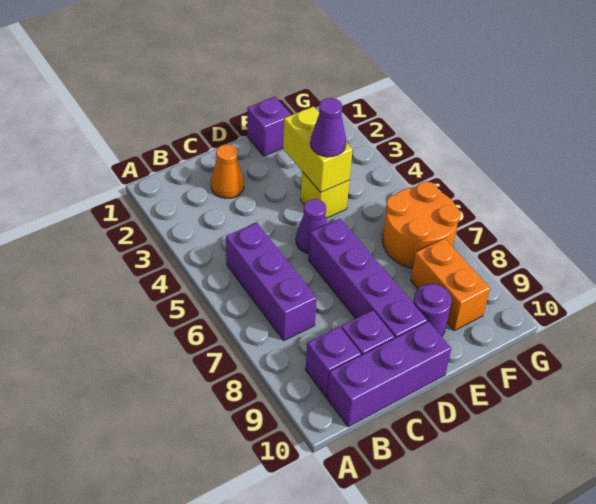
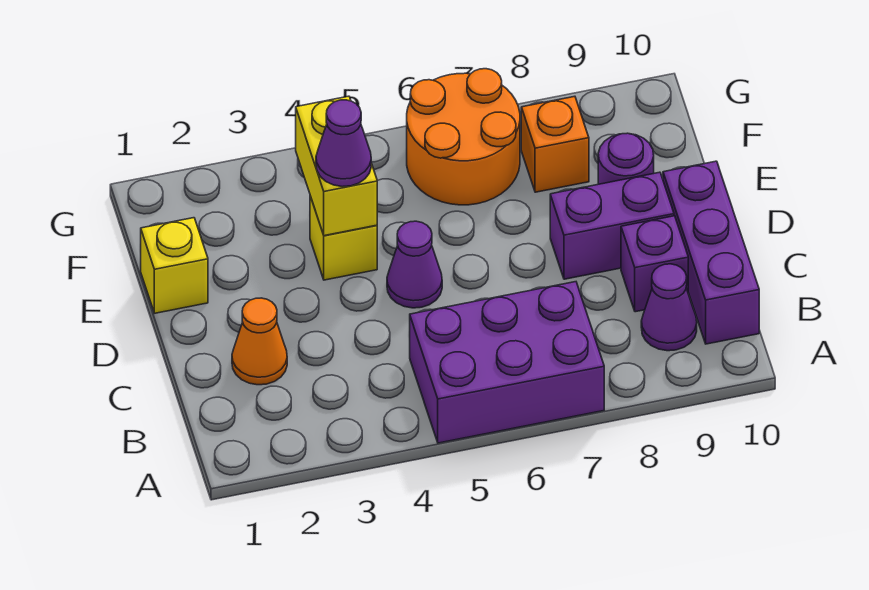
purple brick B5:B7 level 1 -> purple brick A5:B7 level 1
purple brick B9 level 1 -> purple cone B9 level 1
purple brick D6:D9 level 1 -> purple brick D8:D9 level 1
purple brick E1 level 1 -> yellow brick E1 level 1
yellow brick E3:E4 level 2 -> yellow brick E4:F4 level 2
orange brick F8:F9 level 1 -> orange brick F8 level 1

